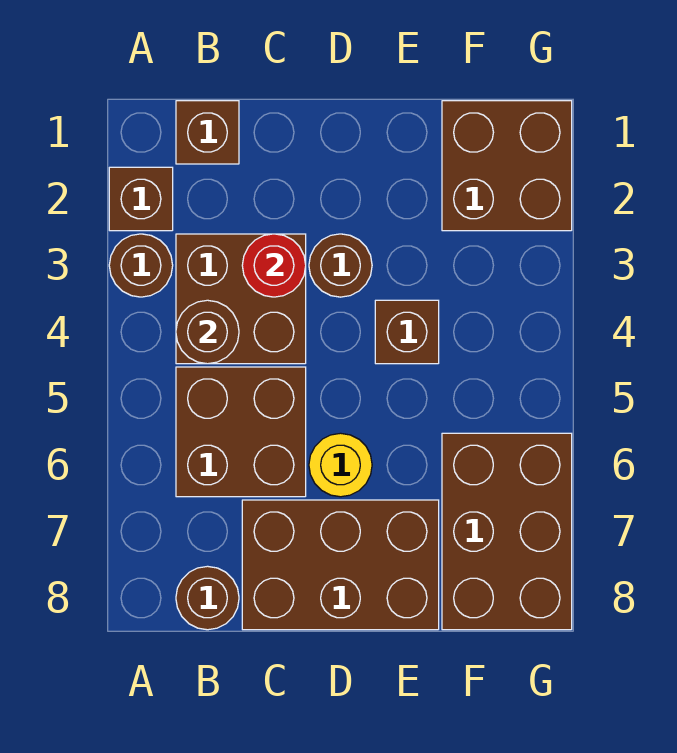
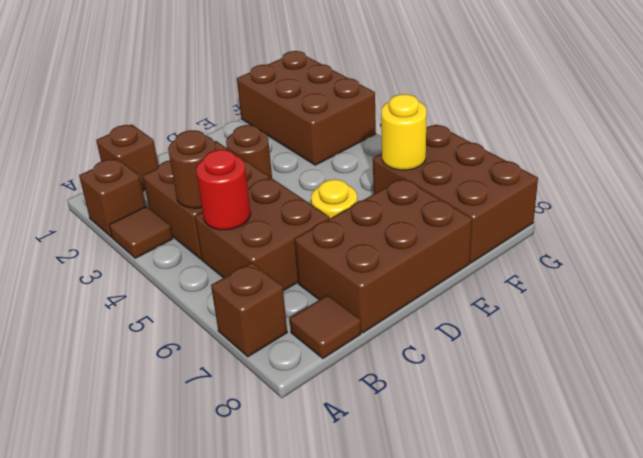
brown round brick A3 level 1 -> brown tile A3 level 1
brown round brick B8 level 1 -> brown tile B8 level 1
red round brick C3 level 2 -> red round brick B5 level 2
brown brick E4 level 1 -> brown brick A7 level 1
brown brick F1:G2 level 1 -> brown brick F1:G3 level 1
none -> yellow round brick F6 level 2

